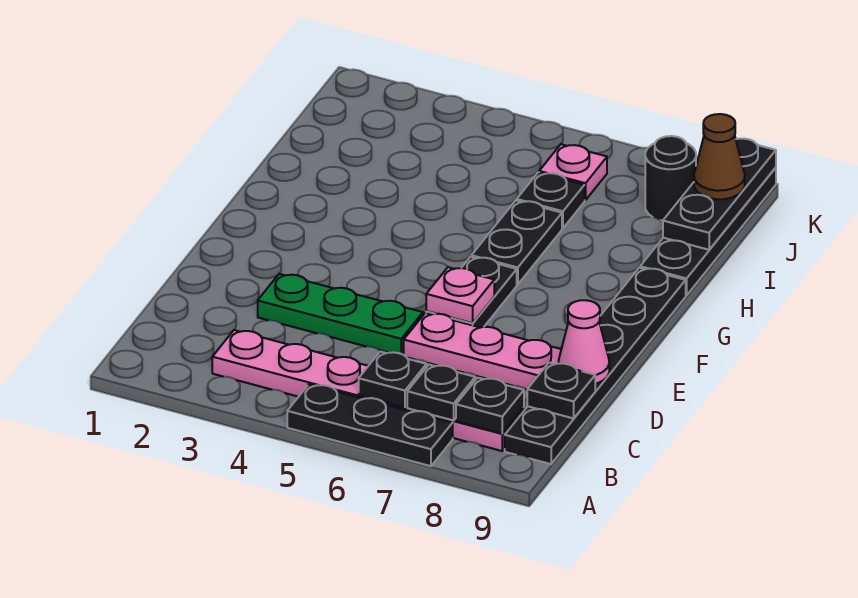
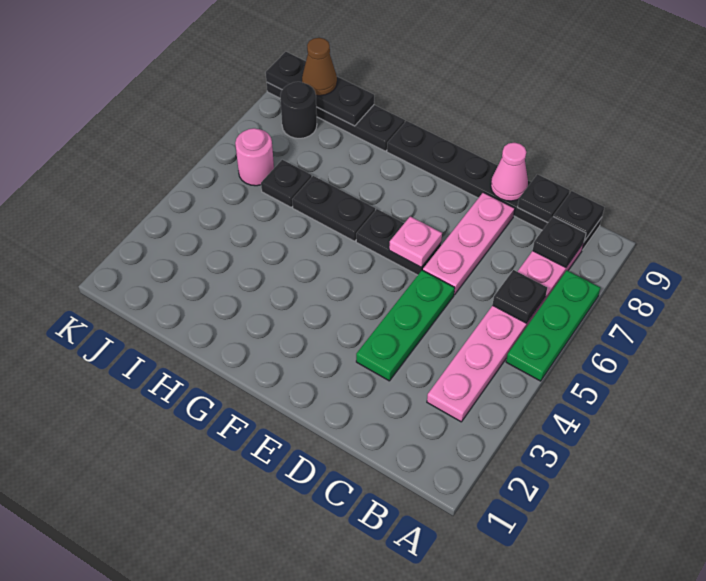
black plate A5:A7 level 1 -> green plate A5:A7 level 1
black plate B7 level 2 -> black plate B9 level 2
pink plate J6 level 1 -> pink round brick J6 level 1

